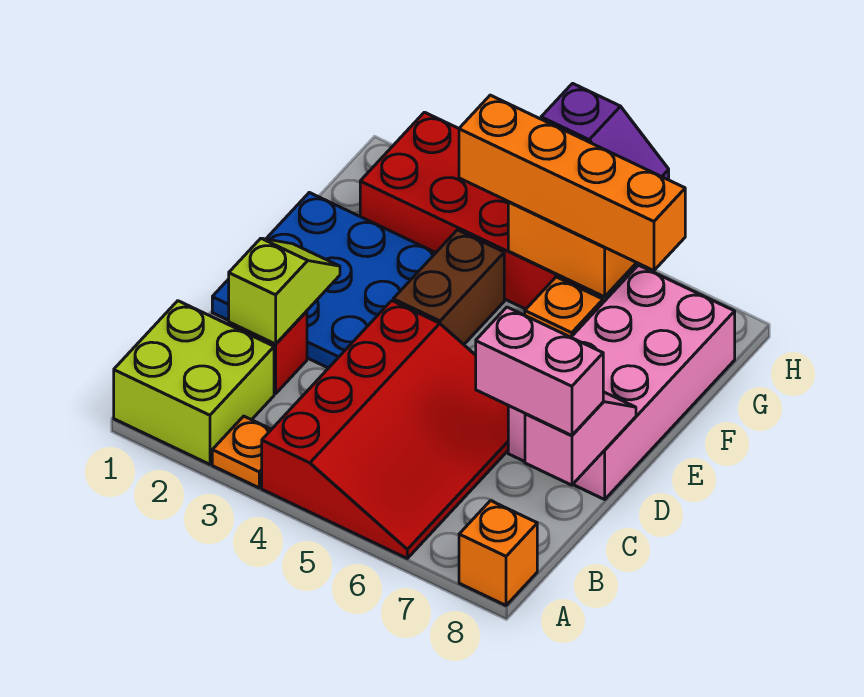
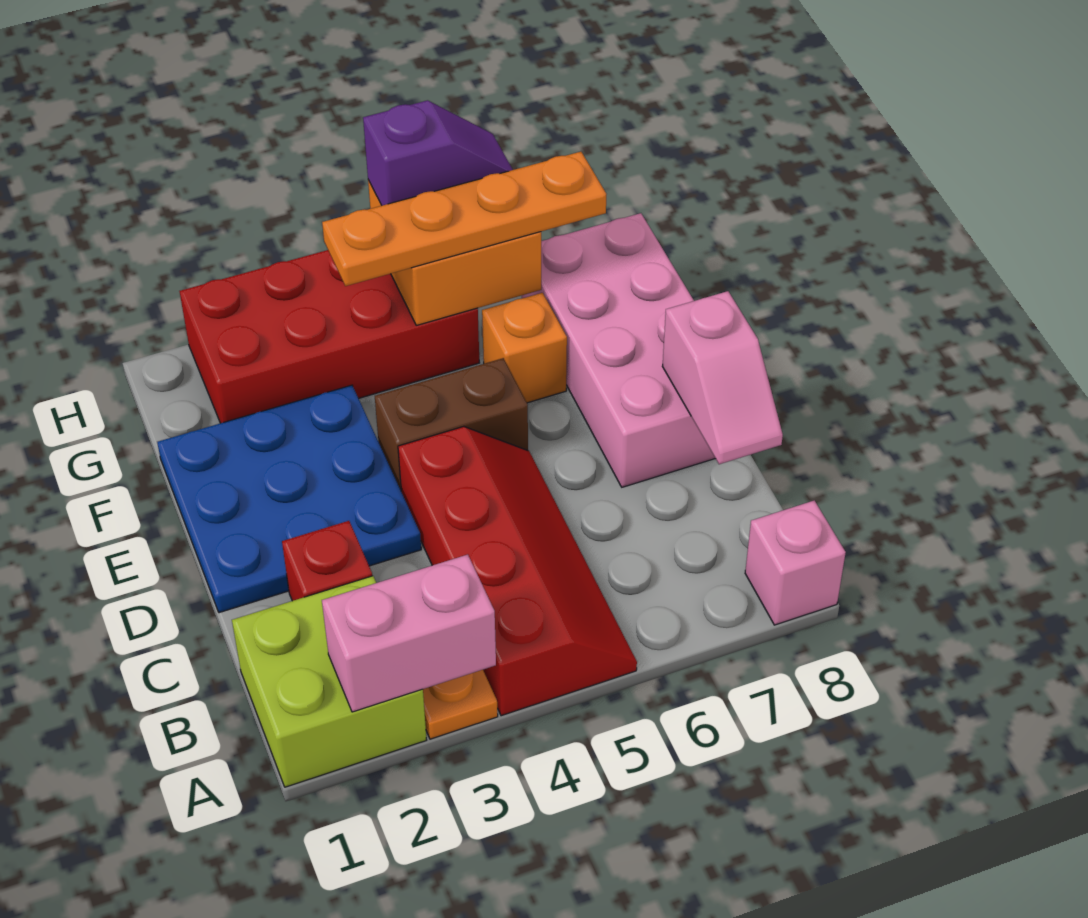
red slope A4:D6 level 1 top 4 -> red slope A4:D5 level 1 top 4
orange brick A8 level 1 -> pink brick A8 level 1
lime slope C2:D2 level 2 top C -> none
pink brick C7:C8 level 3 -> pink brick A2:A3 level 2
pink slope C8:D8 level 2 top C -> pink slope C8:D8 level 2 top D
brown brick E4:F4 level 1 -> brown brick E4:E5 level 1
orange brick G4:G7 level 3 -> orange plate G4:G7 level 3

